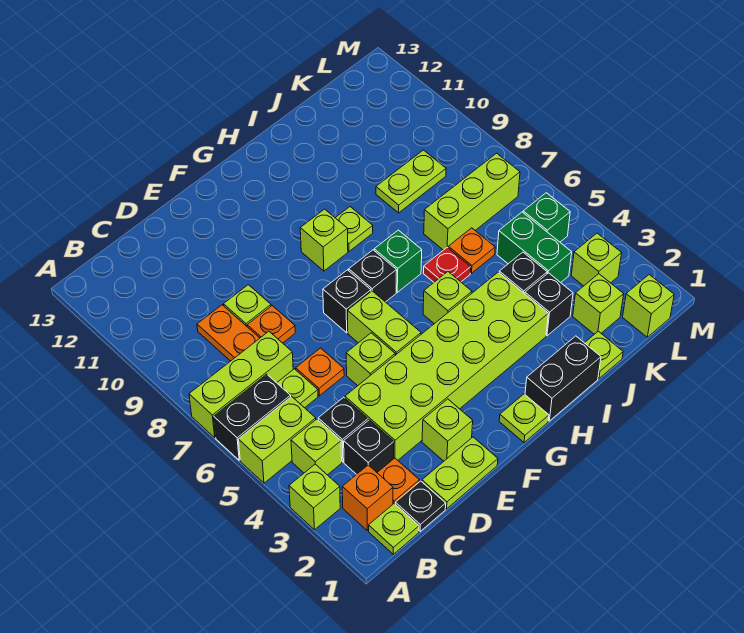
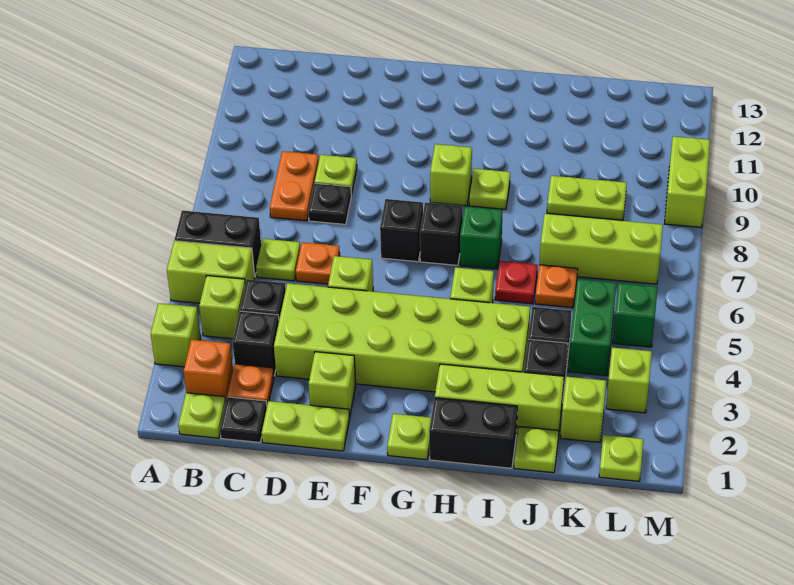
lime brick A7:C7 level 1 -> lime brick H2:J2 level 1
orange plate D8 level 1 -> black plate D8 level 1
lime brick F5:F6 level 1 -> lime brick M9:M10 level 1
lime brick L1 level 1 -> lime plate L1 level 1

